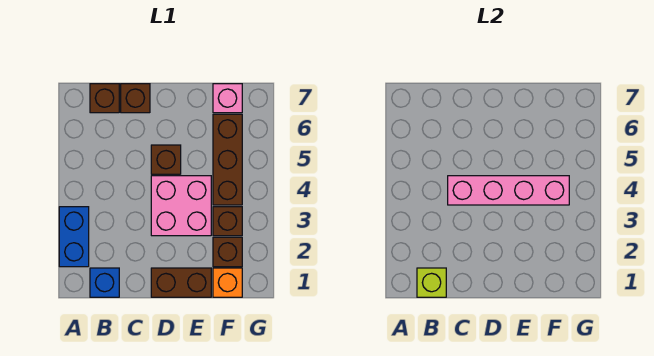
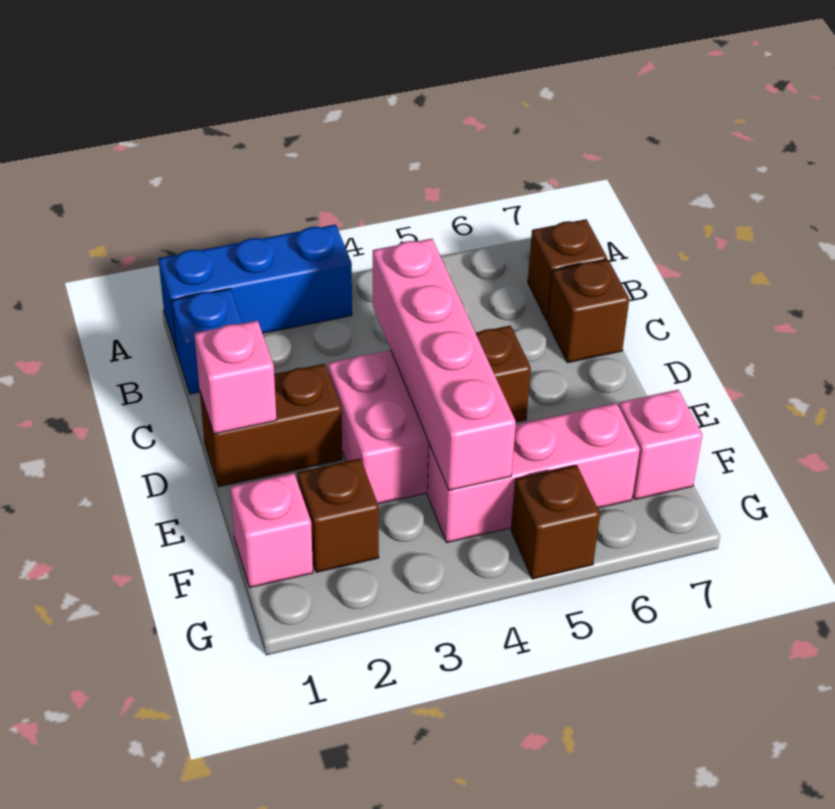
blue brick A2:A3 level 1 -> blue brick A1:A3 level 1
lime brick B1 level 2 -> none
brown brick D1:E1 level 1 -> brown brick D1:D2 level 1
none -> pink brick D1 level 2
orange brick F1 level 1 -> pink brick F1 level 1
brown brick F3 level 1 -> brown brick G5 level 1
brown brick F4:F6 level 1 -> pink brick F4:F6 level 1

